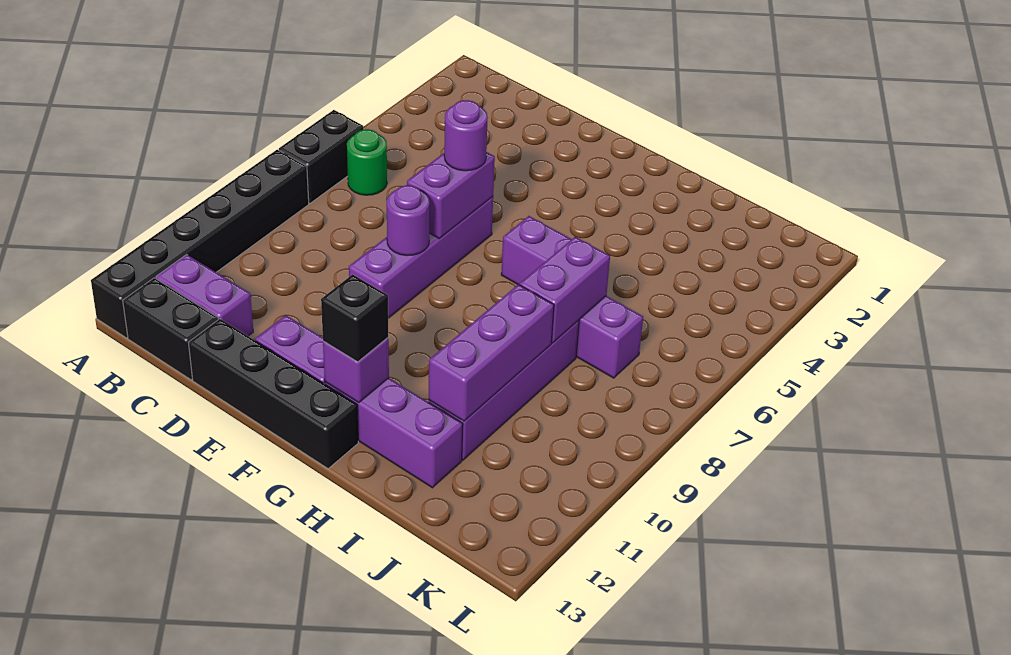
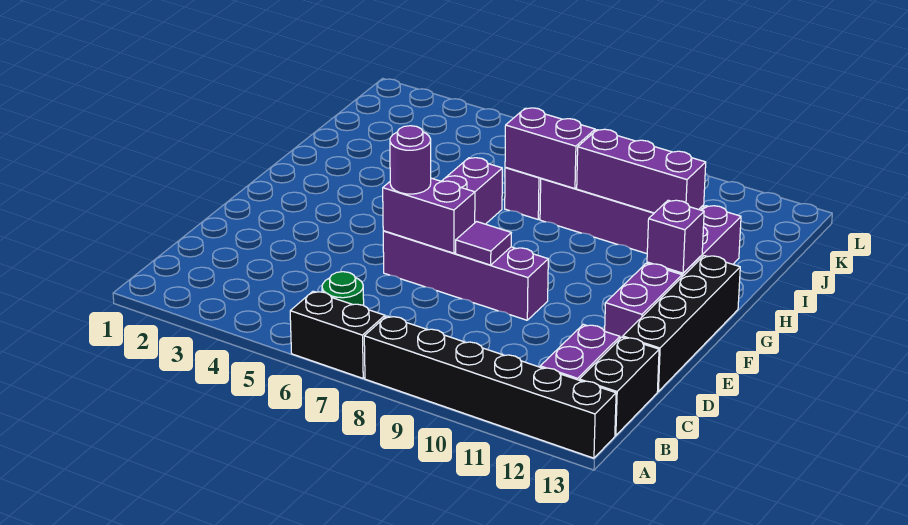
purple round brick E8 level 2 -> purple tile E8 level 2
black brick G12 level 3 -> none

